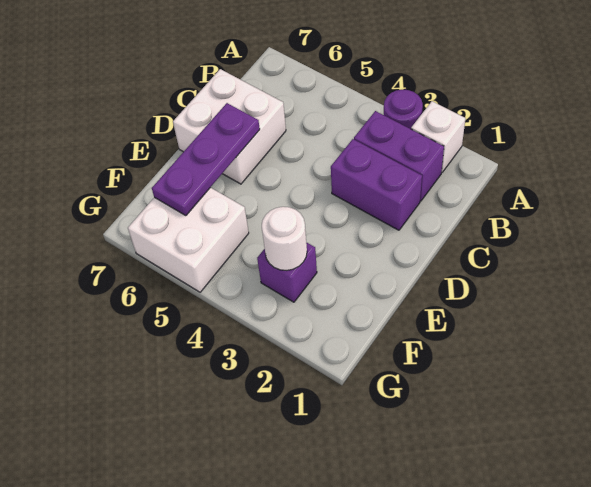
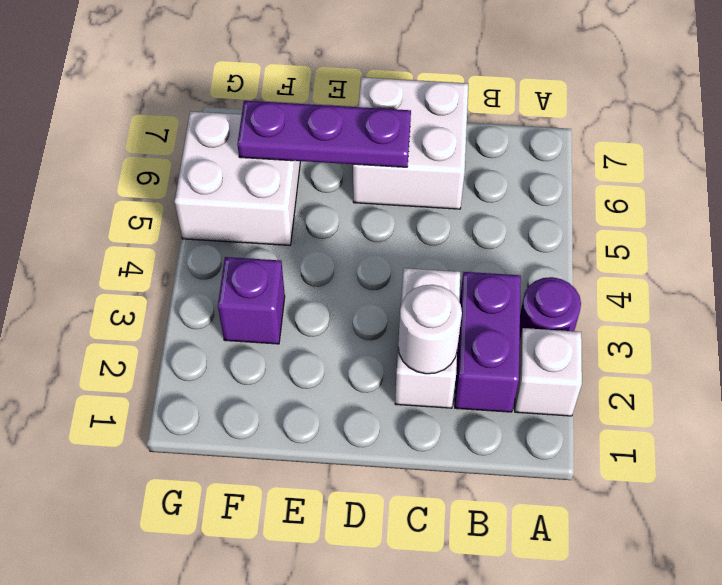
purple brick C2:C3 level 1 -> white brick C2:C3 level 1
white round brick F3 level 2 -> white round brick C2 level 2

